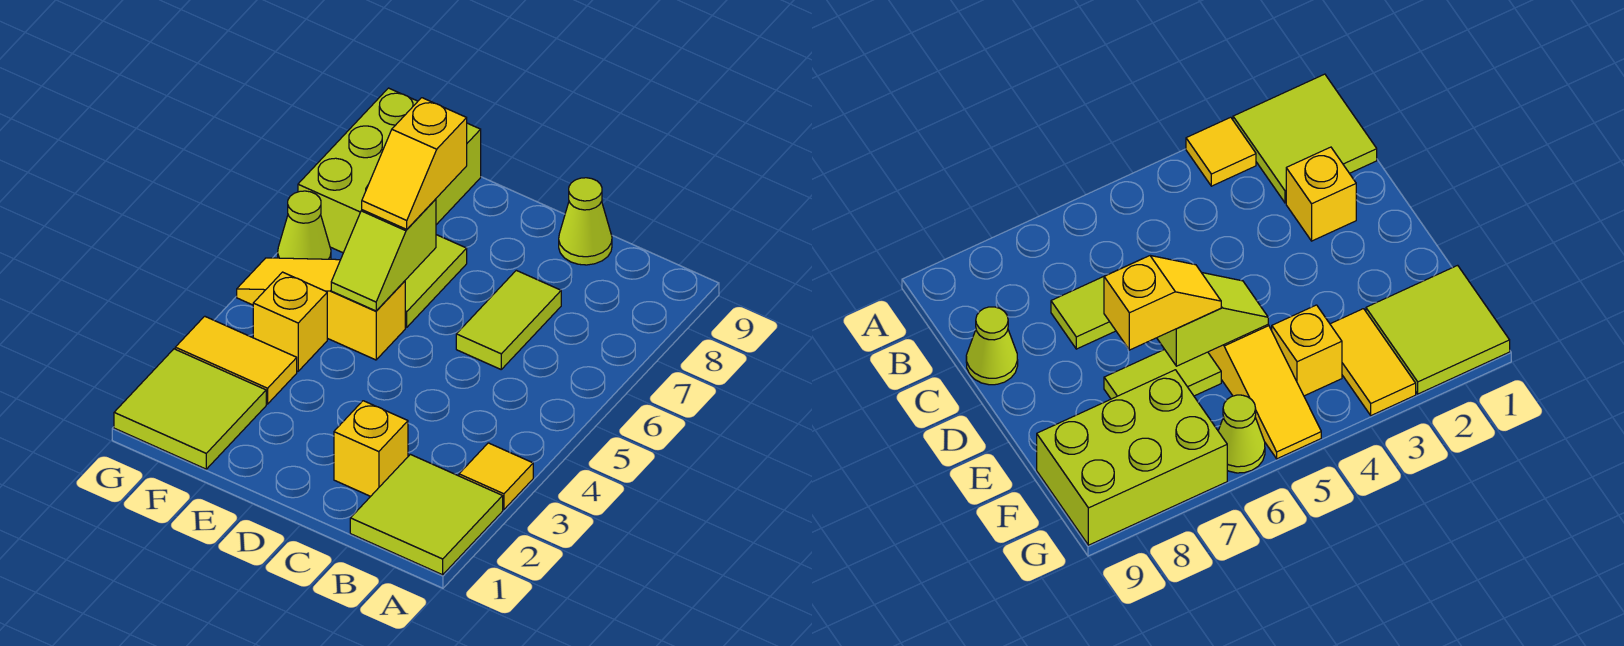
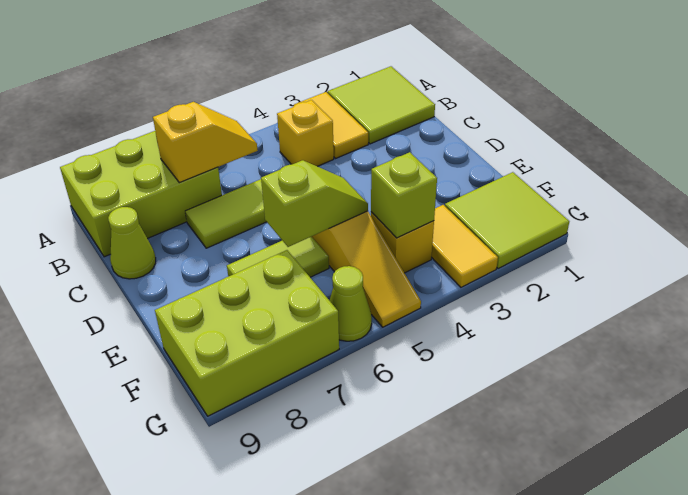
yellow tile A3 level 1 -> yellow tile A3:B3 level 1
none -> lime brick A7:B9 level 1
yellow brick C2 level 1 -> yellow brick B4 level 1
yellow slope E6:E7 level 3 top 7 -> yellow slope B6:B7 level 2 top 7
none -> lime brick F4 level 2

